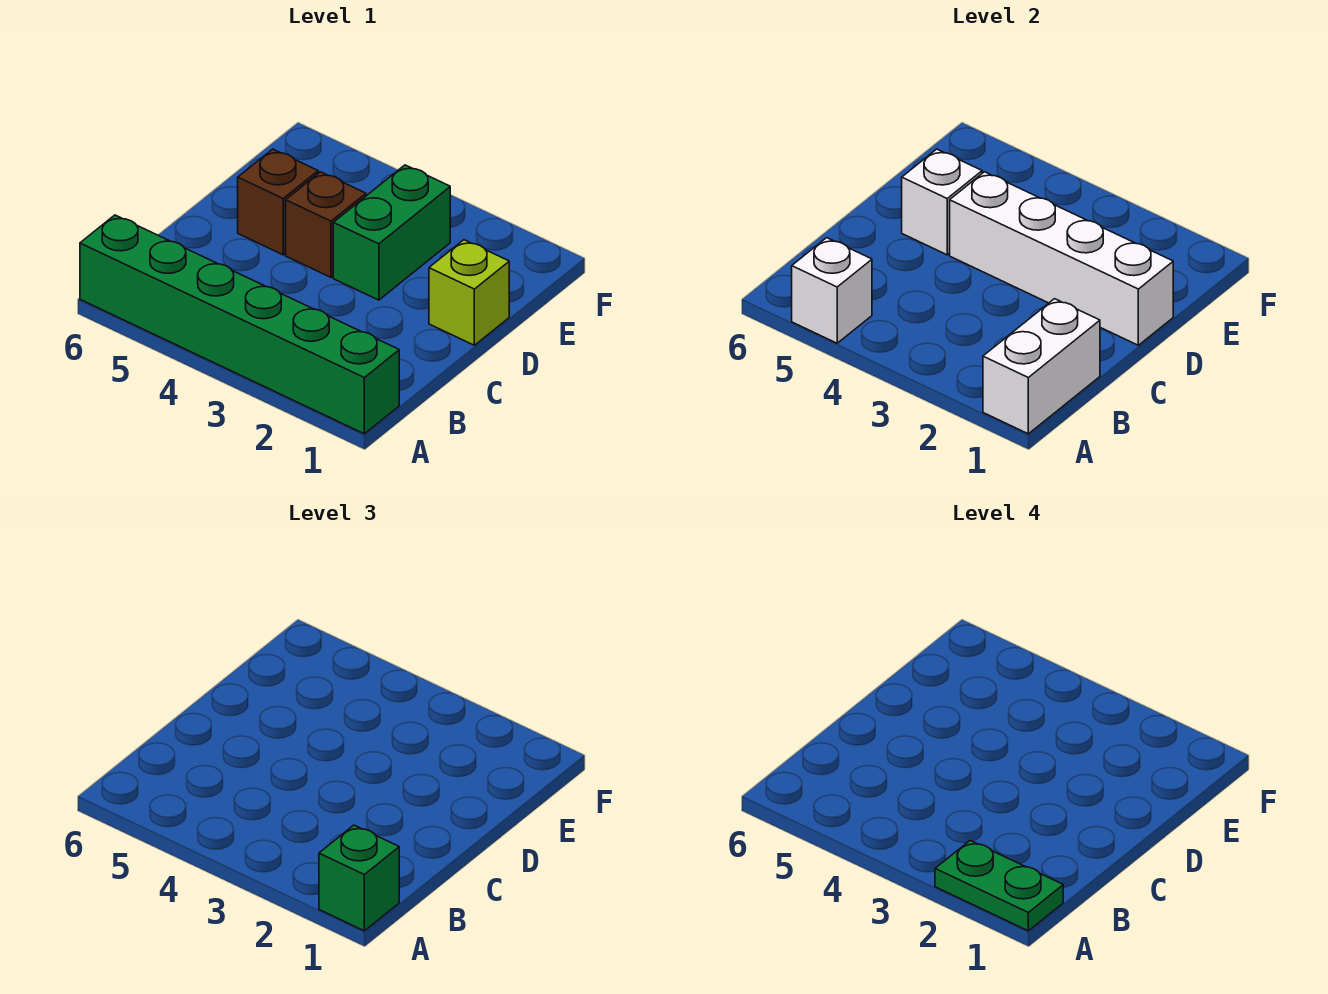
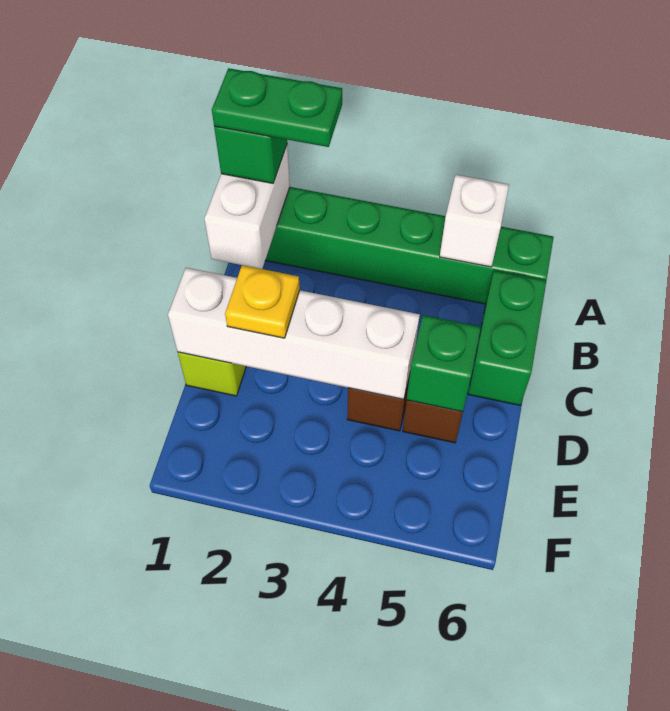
none -> yellow plate D2 level 3
green brick D3:E3 level 1 -> green brick B6:C6 level 1
white brick D5 level 2 -> green brick D5 level 2

